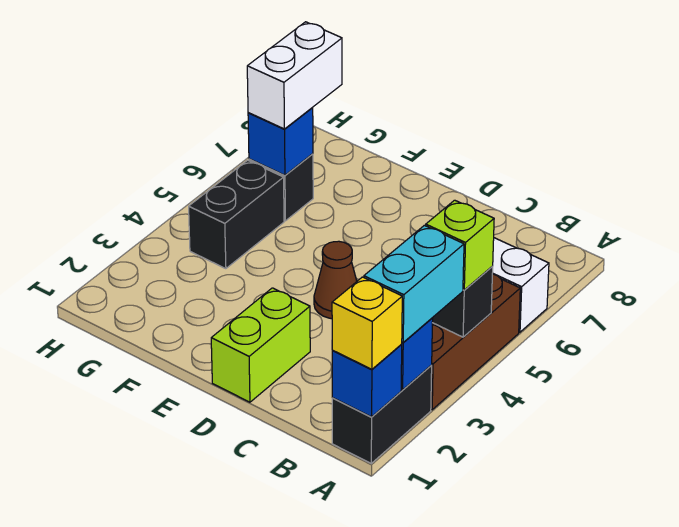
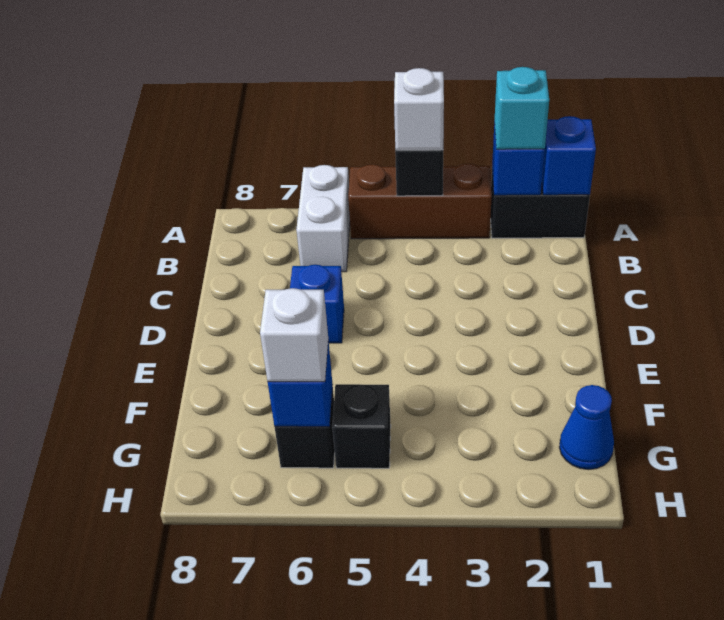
yellow brick A1 level 3 -> none
cyan brick A2:A3 level 3 -> cyan brick A2 level 3
lime brick A4 level 3 -> white brick A4 level 3
lime brick D1:D2 level 1 -> none
brown cone D4 level 1 -> none
none -> blue brick D6 level 1
none -> blue cone G1 level 1
black brick G4:G5 level 1 -> black brick G5 level 1
white brick G6:G7 level 3 -> white brick G6 level 3

